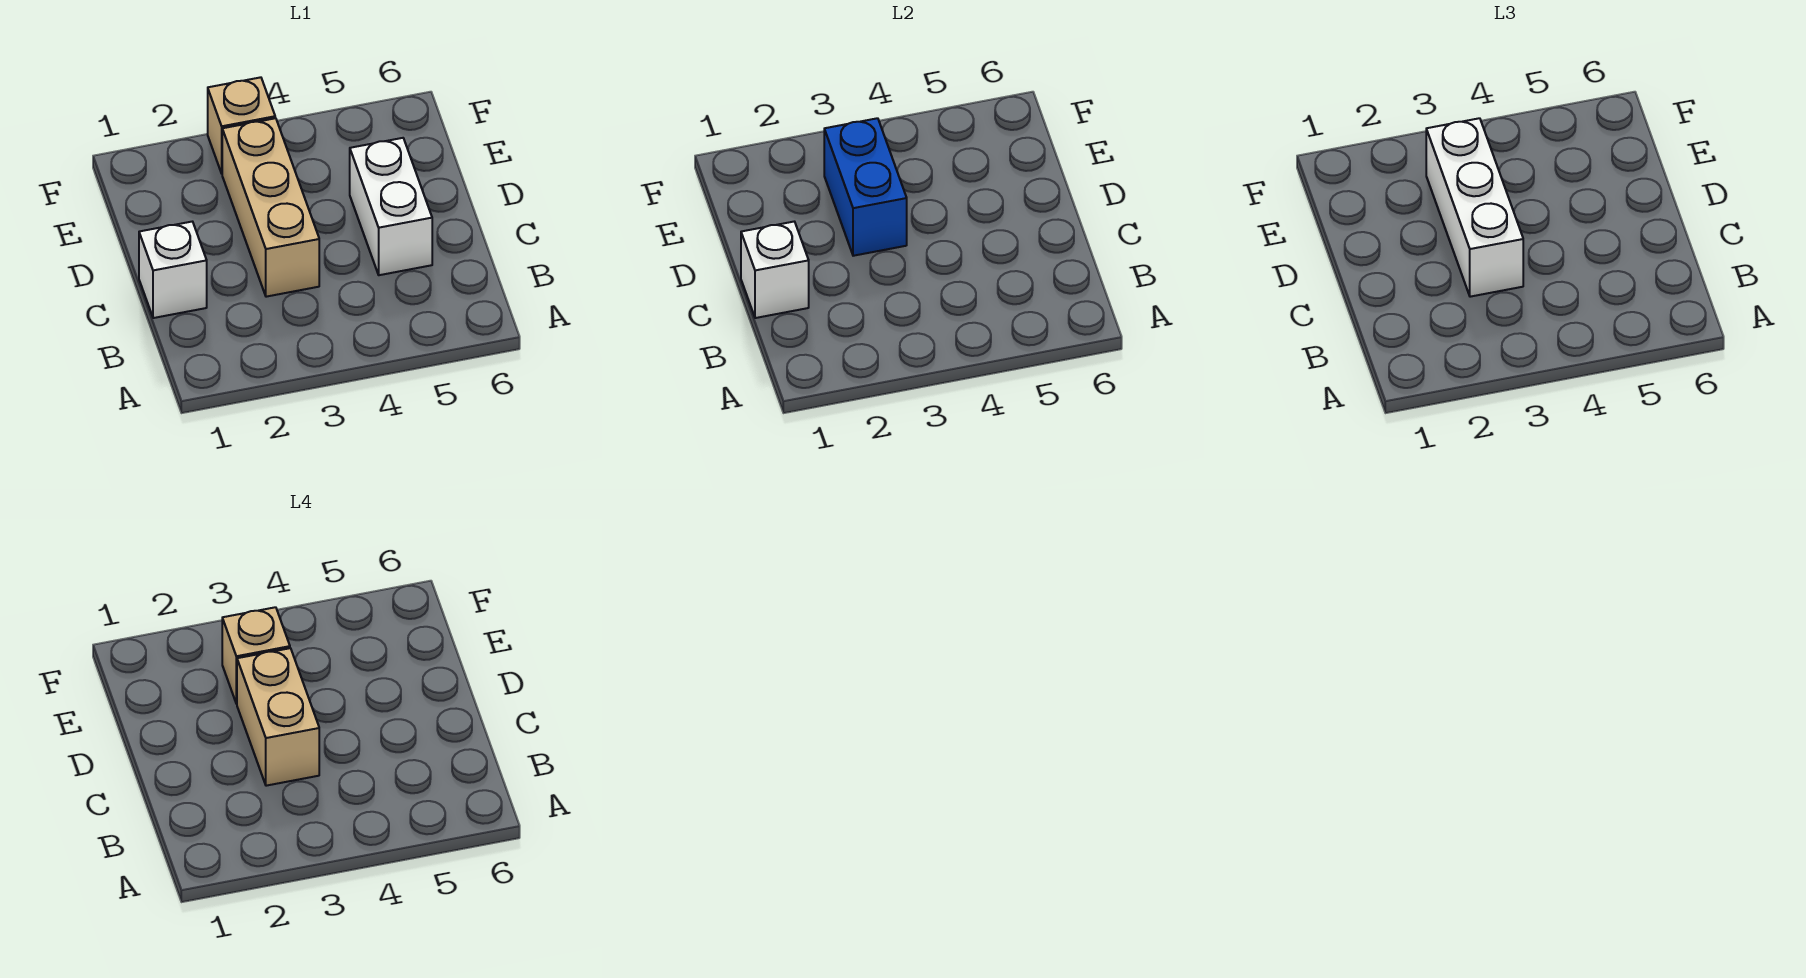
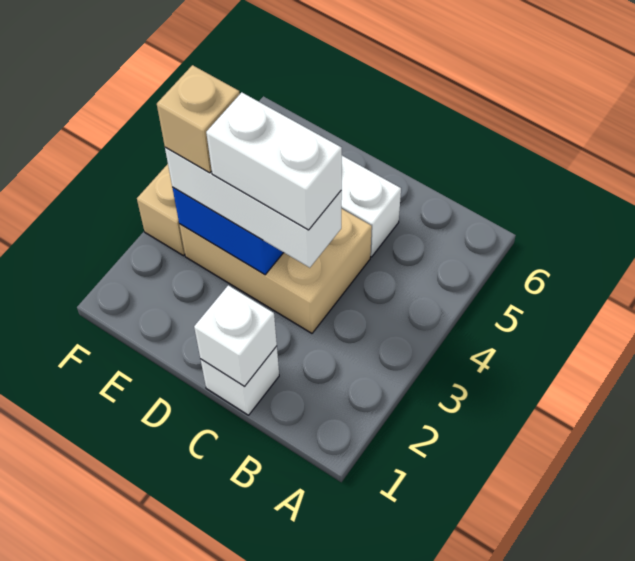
tan brick C3:E3 level 1 -> tan brick C3:E4 level 1
tan brick C3:D3 level 4 -> white brick C3:D3 level 4

